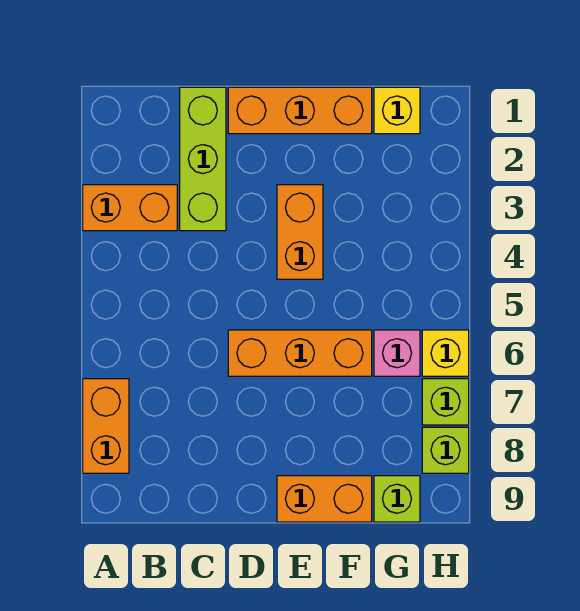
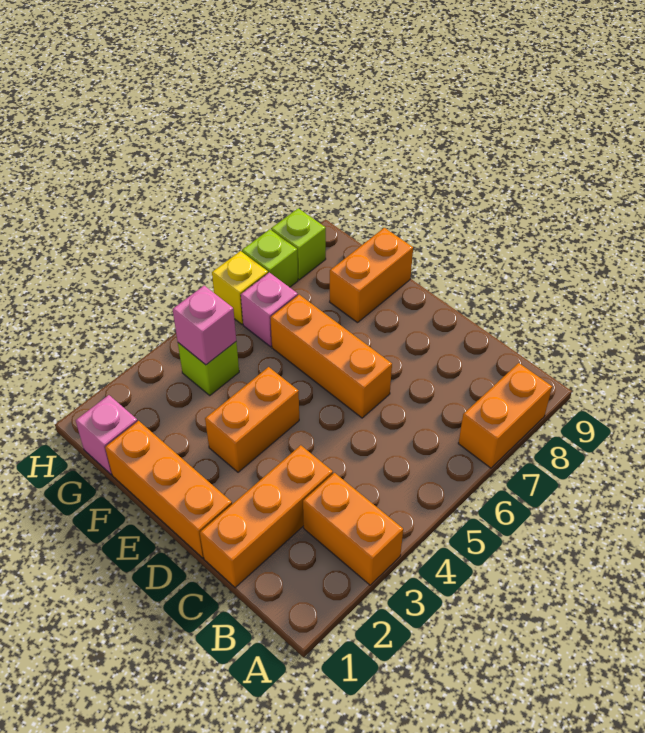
lime brick C1:C3 level 1 -> orange brick C1:C3 level 1
orange brick E9:F9 level 1 -> orange brick F8:F9 level 1
yellow brick G1 level 1 -> pink brick G1 level 1
none -> pink brick G4 level 2
lime brick G9 level 1 -> lime brick G4 level 1

